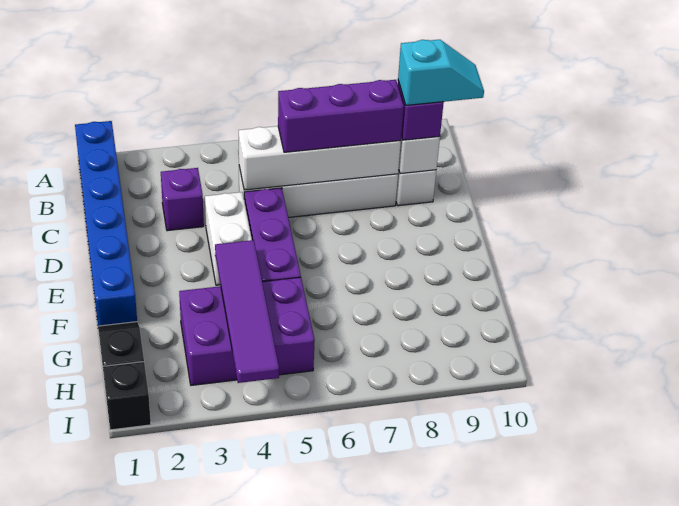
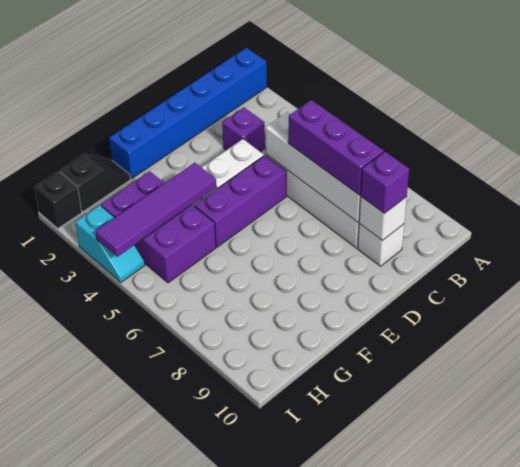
cyan slope C9:C10 level 4 top 9 -> cyan slope I3:I4 level 1 top 3

